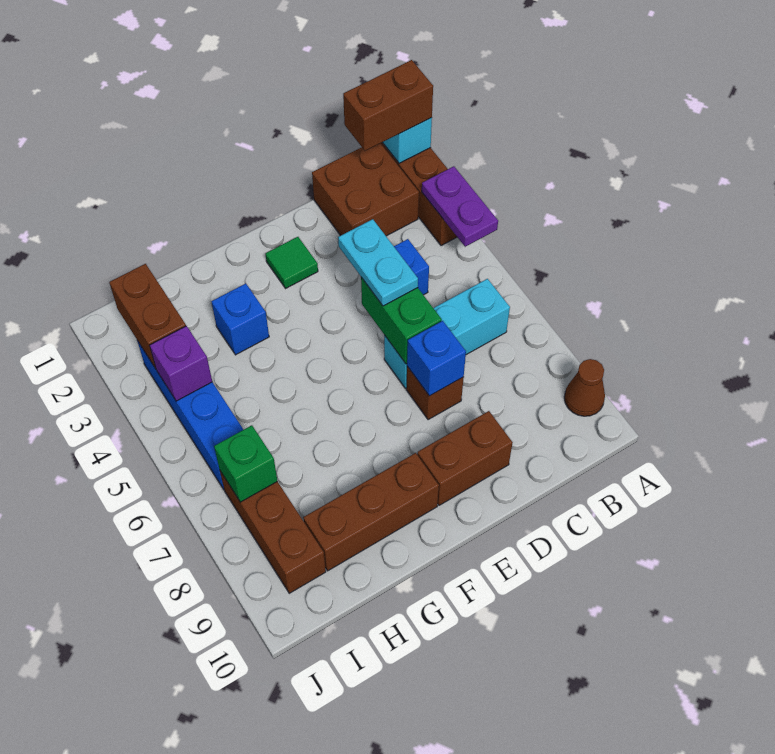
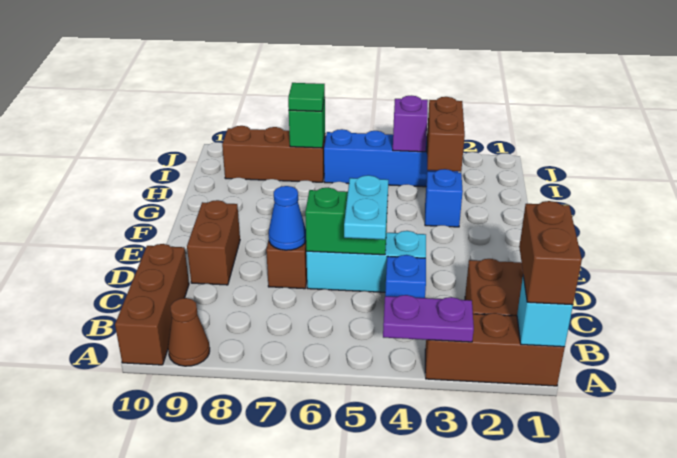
cyan brick B6:D6 level 1 -> cyan brick D4:D6 level 1
cyan plate D4:D5 level 3 -> cyan plate C5:D5 level 3
blue brick D7 level 2 -> blue cone D7 level 2
green tile E2 level 1 -> green tile I7 level 3
brown brick F9:H9 level 1 -> brown brick A10:C10 level 1
brown brick I2:I3 level 2 -> brown brick H3:I3 level 2

